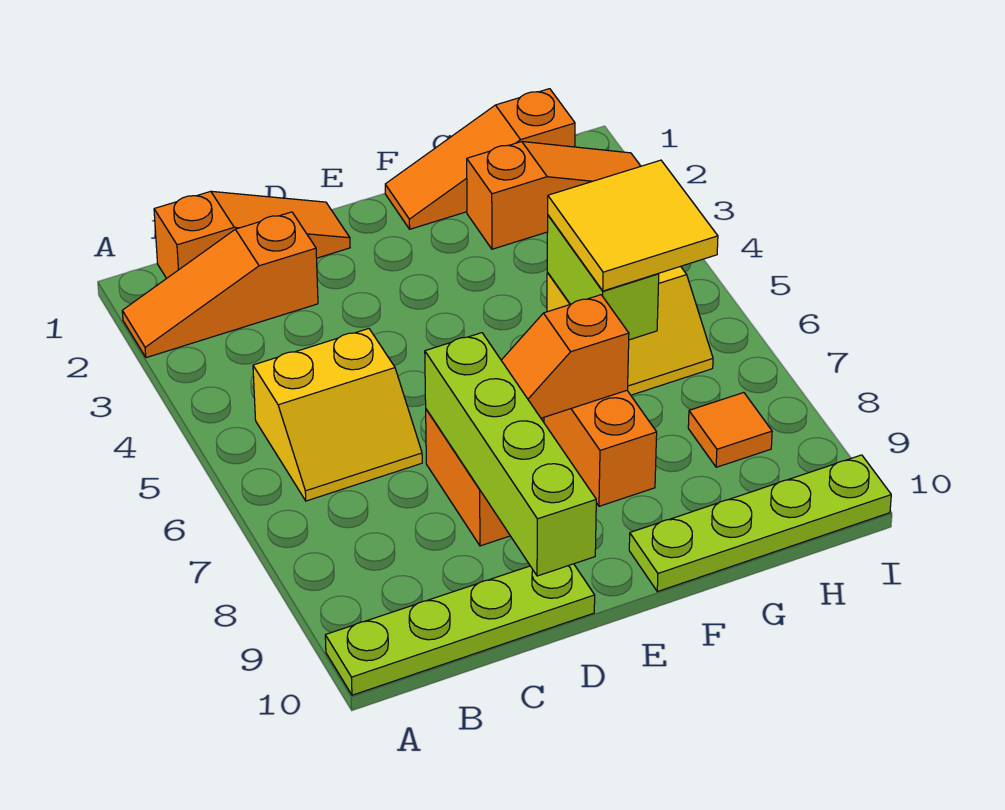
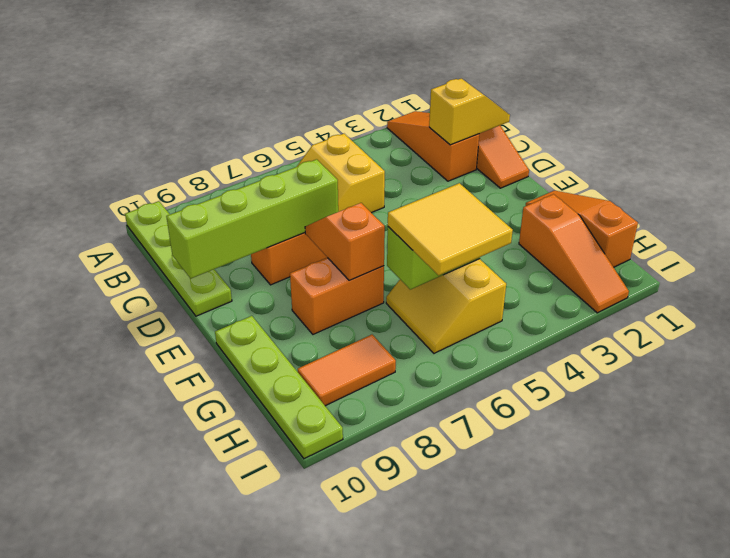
none -> yellow slope C1:C2 level 2 top 2
orange tile H8 level 1 -> orange tile H8:H9 level 1

